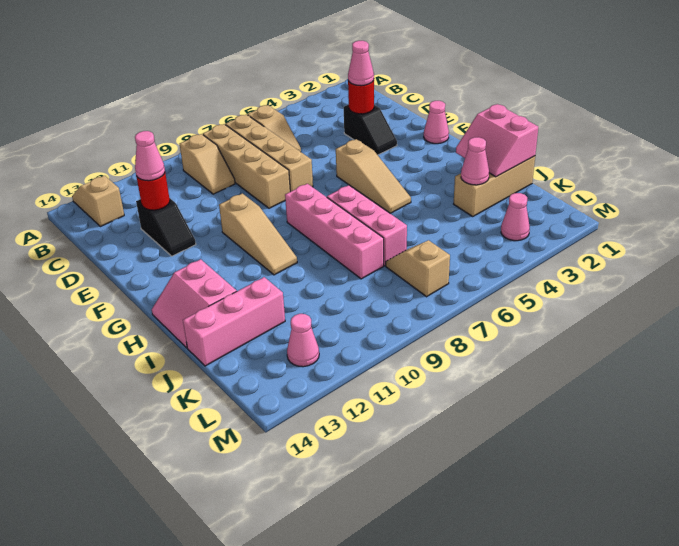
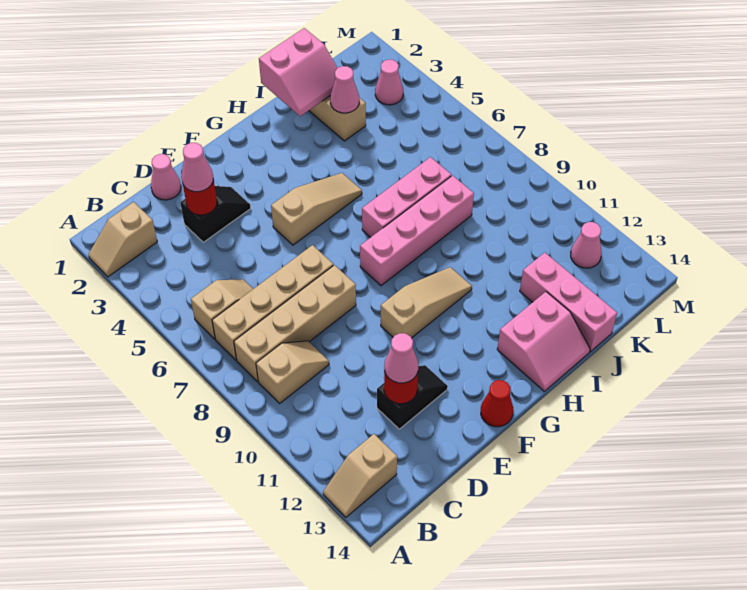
pink cone F1 level 1 -> pink cone D1 level 1
none -> red cone F14 level 1
tan slope K7:L7 level 1 top L -> tan slope A2:B2 level 1 top B

